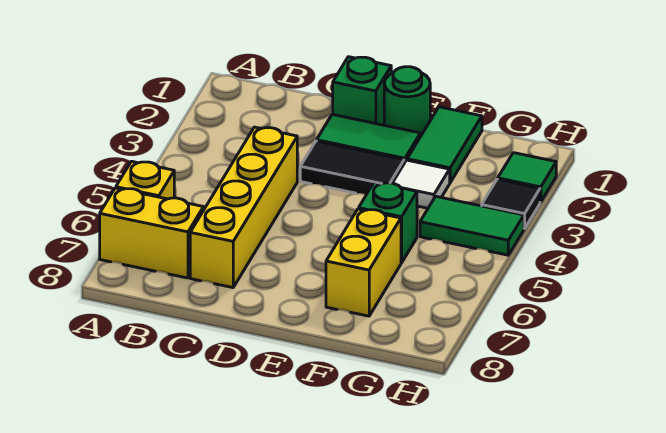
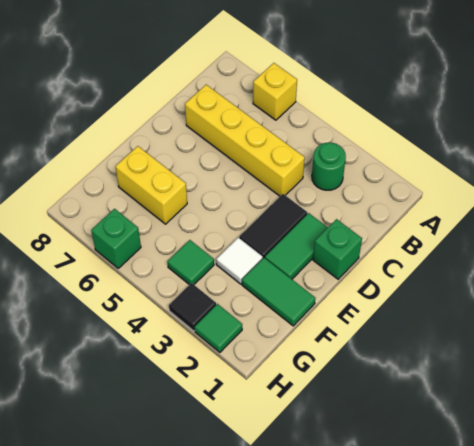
yellow brick A7:B7 level 1 -> none
green round brick E1 level 1 -> green round brick B3 level 1
green brick F5 level 1 -> green brick H6 level 1
green tile G4:H4 level 1 -> green tile G4 level 1

